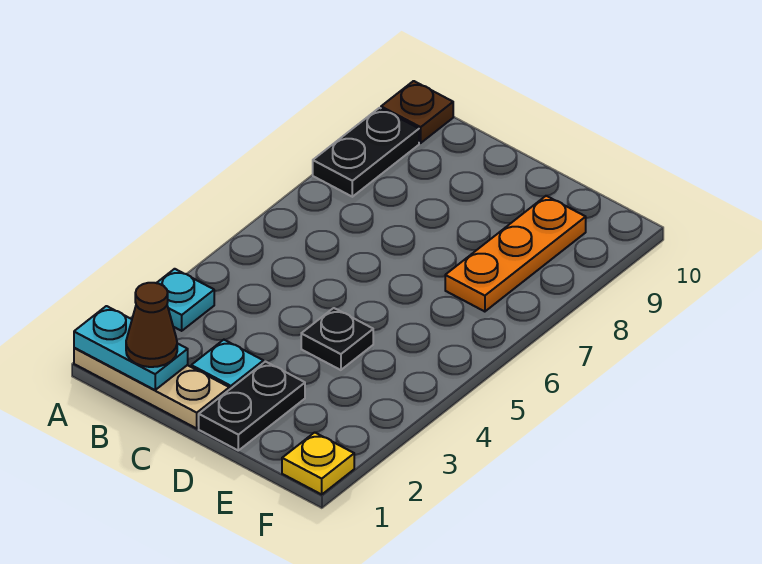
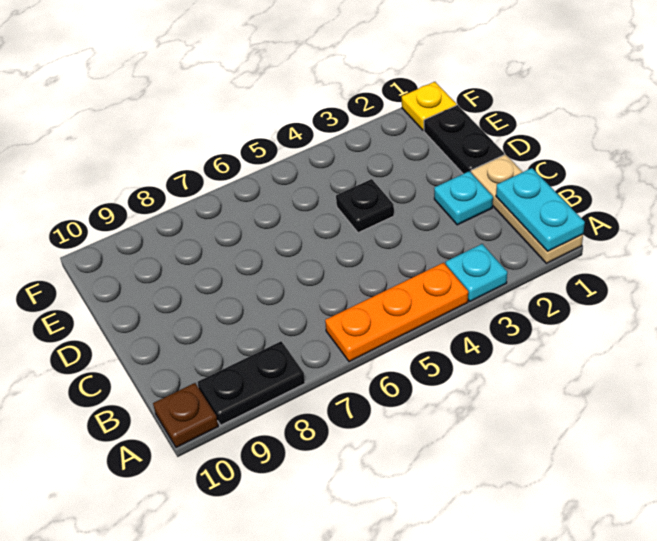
brown cone B1 level 3 -> none
black plate D1:D2 level 1 -> black plate D1:E1 level 1
orange plate E7:E9 level 1 -> orange plate A4:A6 level 1

